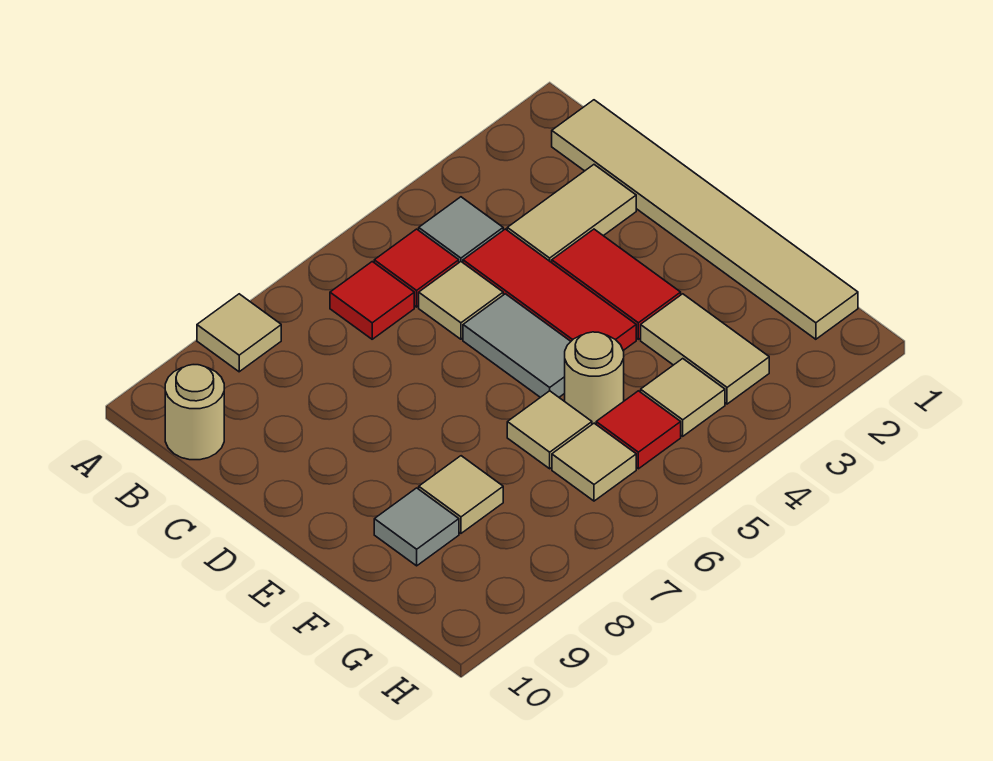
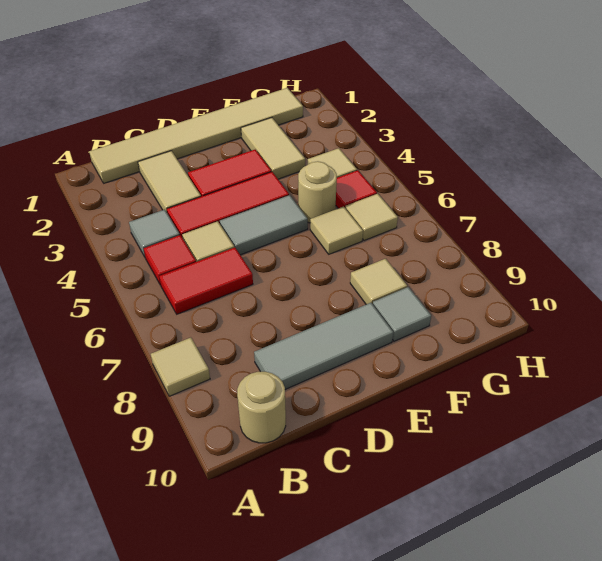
red tile B6 level 1 -> red tile B6:C6 level 1
none -> grey tile C9:E9 level 1
tan tile F3:G3 level 1 -> tan tile F2:F3 level 1

